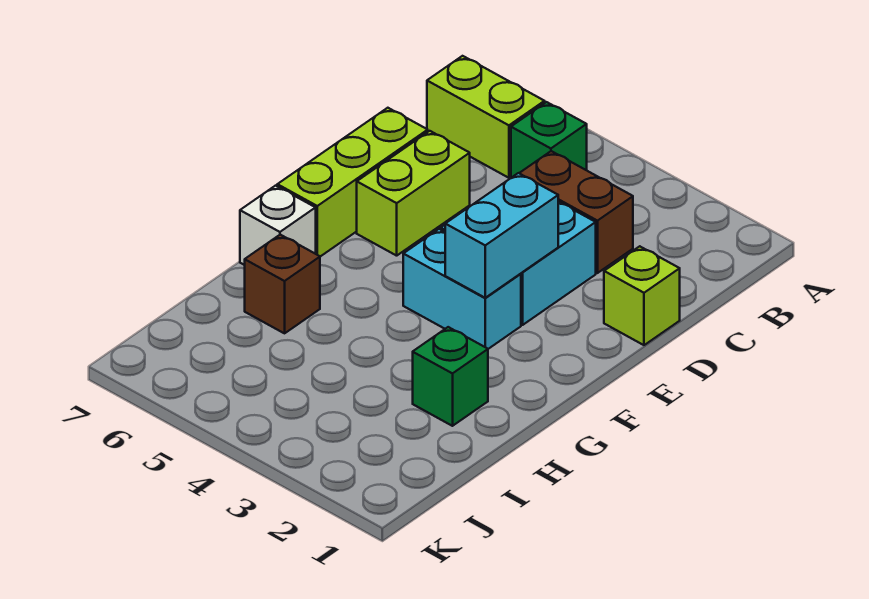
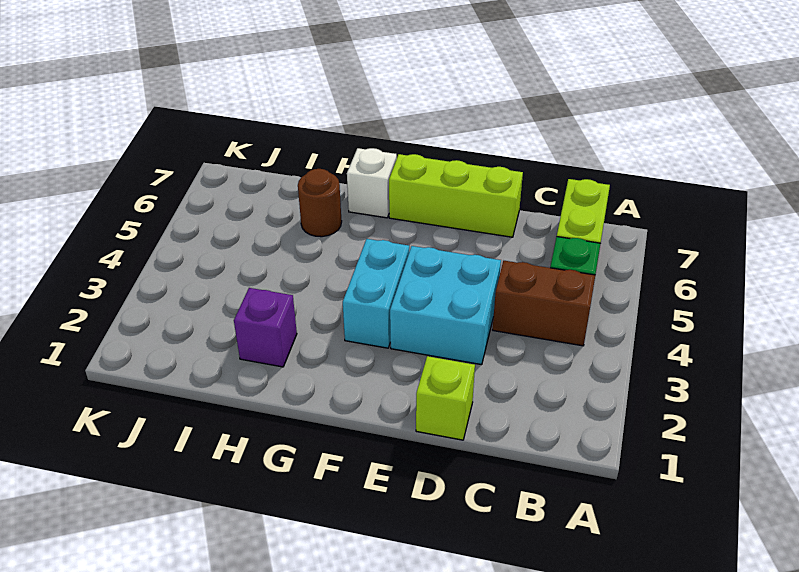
brown brick C3:C4 level 1 -> brown brick B4:C4 level 1
lime brick D6:E6 level 1 -> none
cyan brick E3:F3 level 2 -> none
green brick H2 level 1 -> purple brick H2 level 1
brown brick H6 level 1 -> brown round brick H6 level 1

